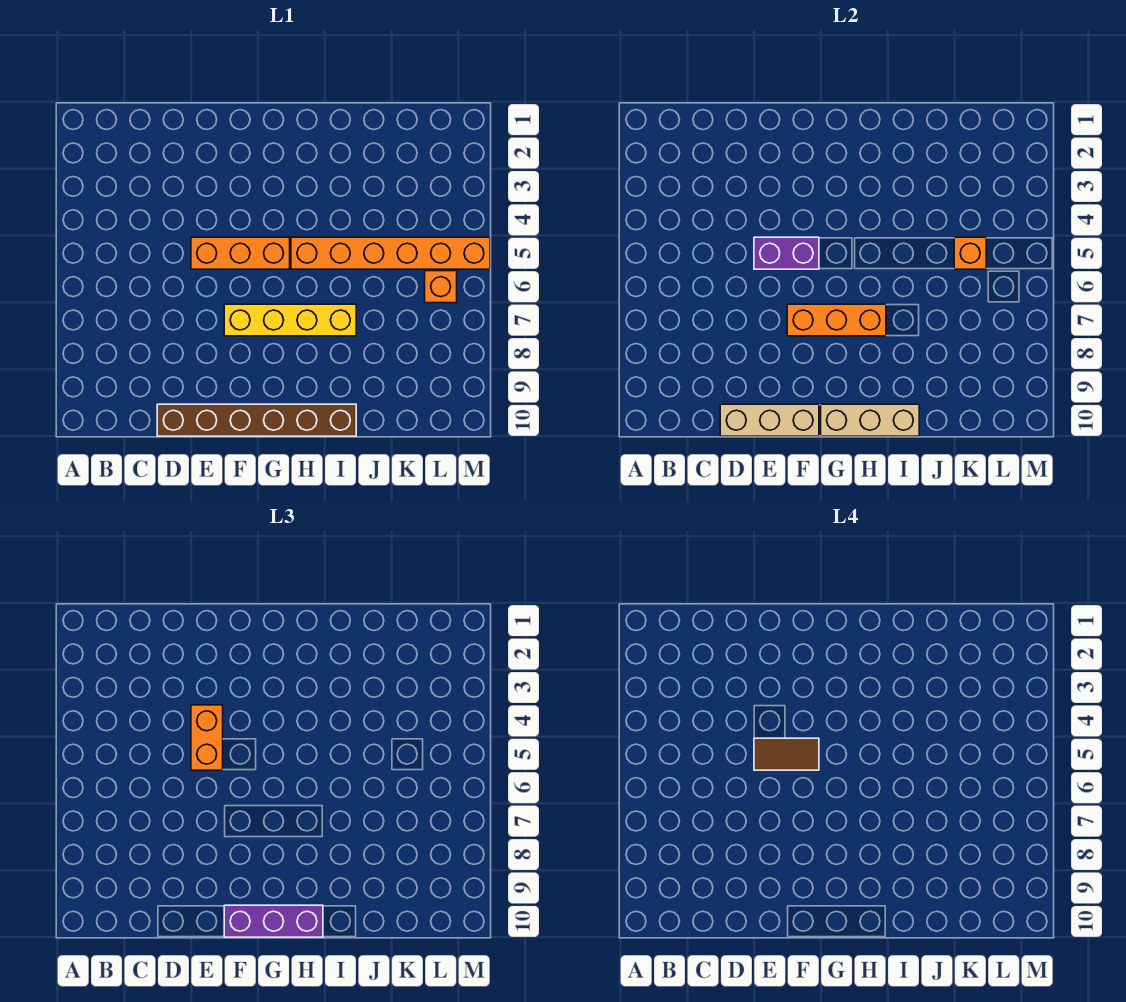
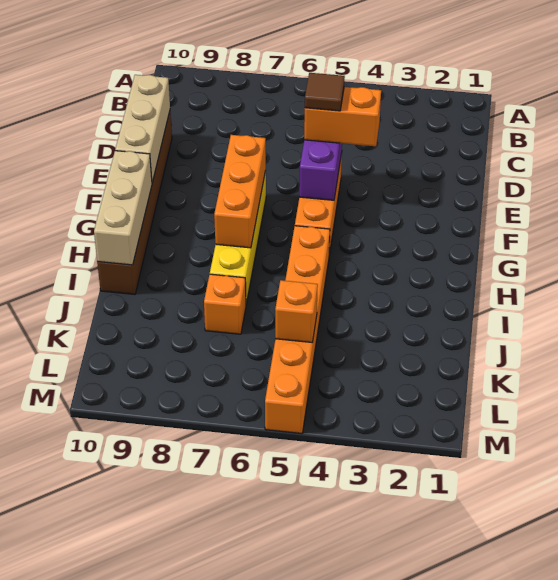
brown tile E5:F5 level 4 -> brown tile E5 level 4
purple brick F10:H10 level 3 -> none
orange brick L6 level 1 -> orange brick J7 level 1

